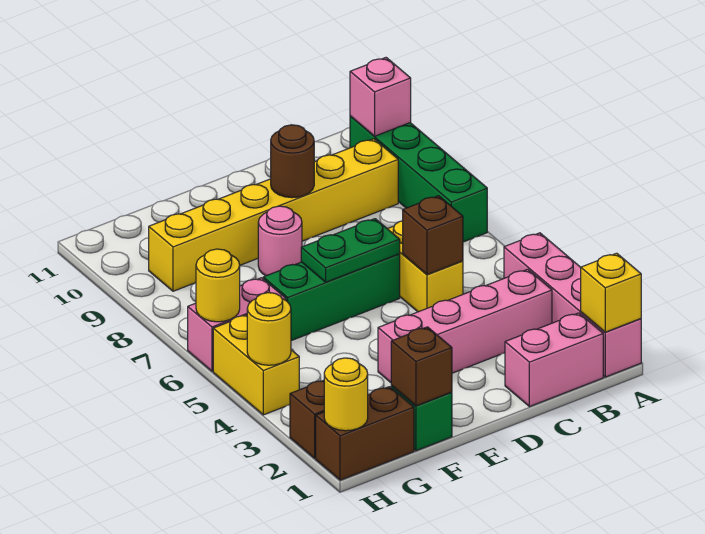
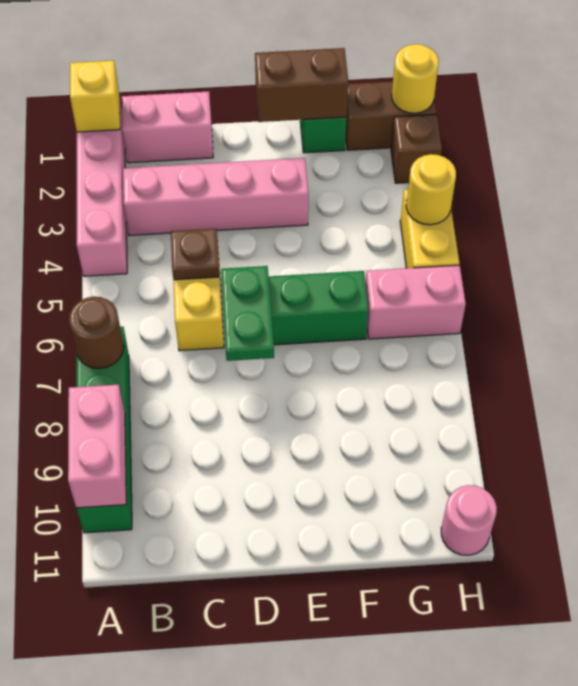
pink brick A10 level 2 -> pink brick A9:A10 level 2
yellow brick B9:G9 level 1 -> none
brown brick C5 level 2 -> brown plate C5 level 2
green plate D6:E6 level 2 -> green plate D6:D7 level 2
brown round brick D9 level 2 -> brown round brick A7 level 2
pink round brick E8 level 1 -> pink round brick H11 level 1
brown brick F1 level 2 -> brown brick E1:F1 level 2
yellow round brick H6 level 2 -> none

